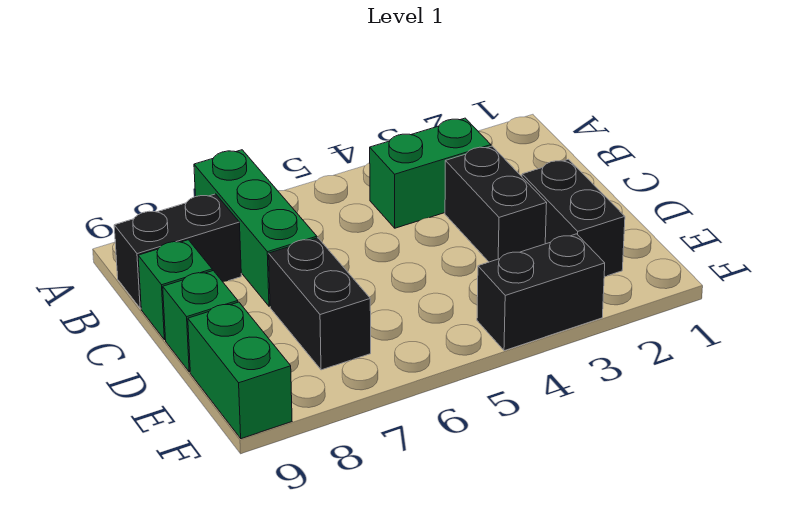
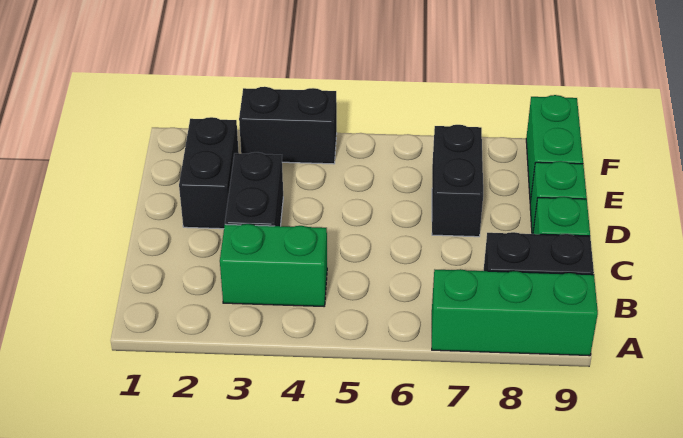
green brick A7:C7 level 1 -> green brick A7:A9 level 1

